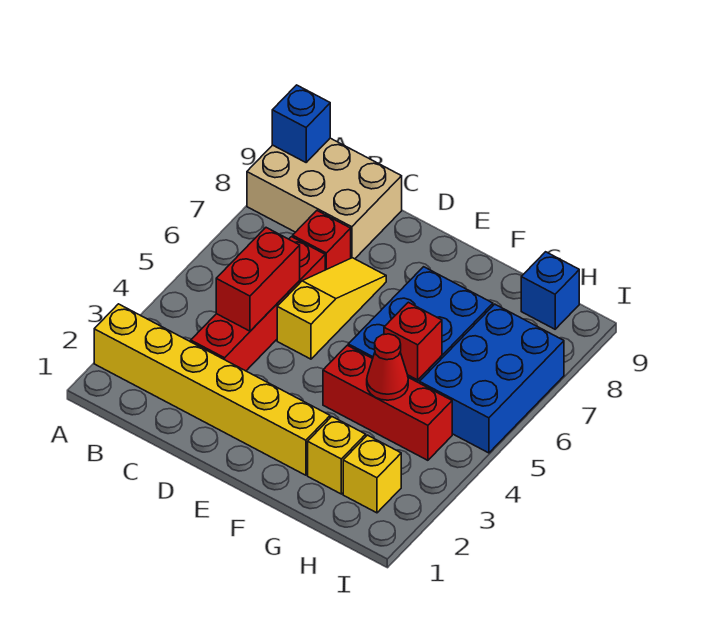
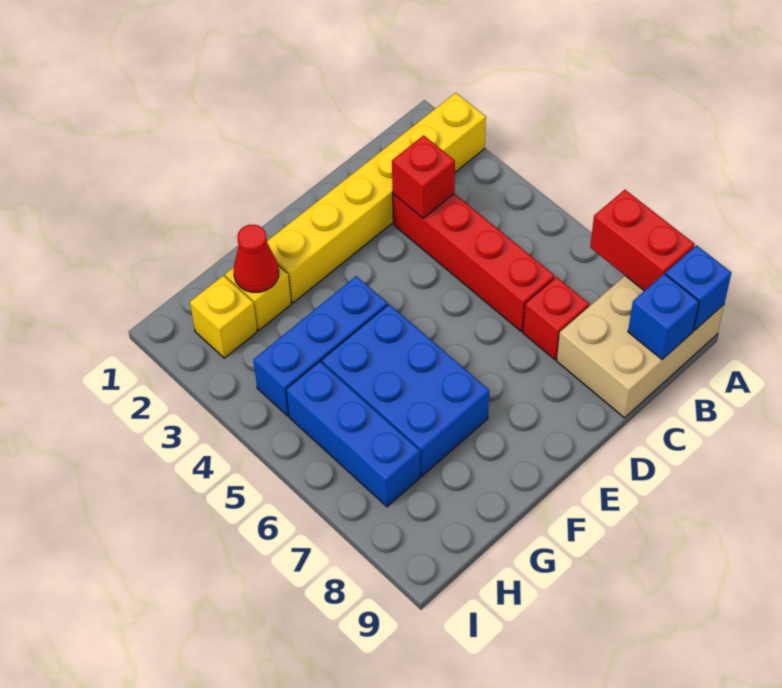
red brick C4:C5 level 2 -> red brick A7:A8 level 2
yellow slope D5:D7 level 1 top 5 -> none
red brick F4:H4 level 1 -> blue brick F4:H4 level 1
red cone G4 level 2 -> red cone G2 level 2
red brick G5 level 2 -> red brick C3 level 2
blue brick H5:I7 level 1 -> blue brick H5:H7 level 1
blue brick H9 level 1 -> blue brick B9 level 2

